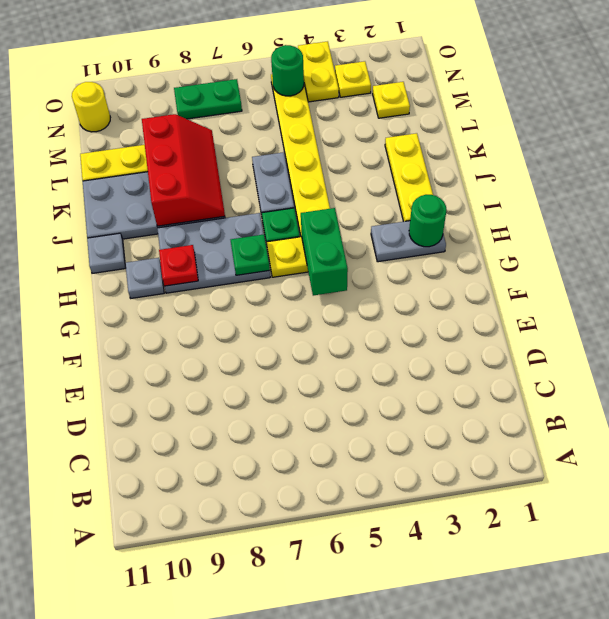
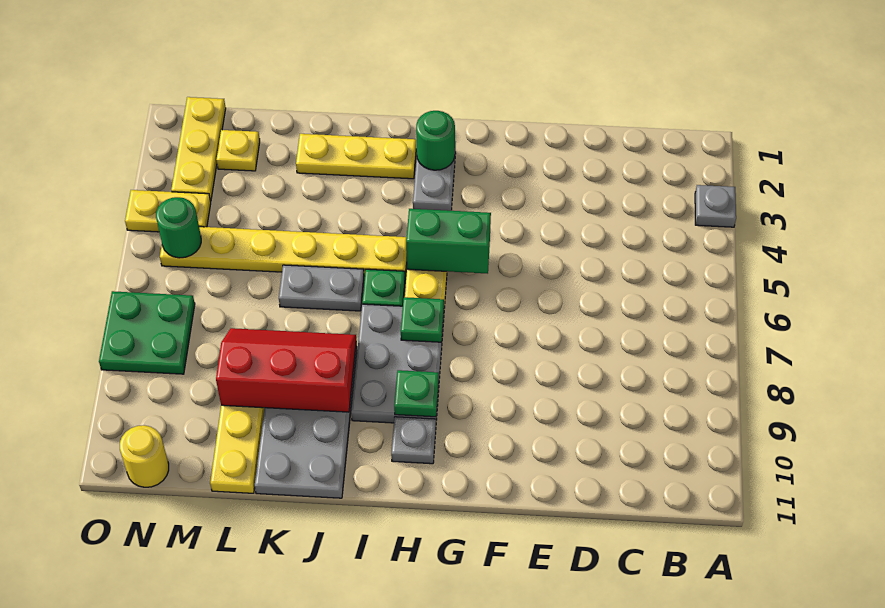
red plate H9 level 2 -> green plate H9 level 2
grey plate I11 level 1 -> grey plate A3 level 1
yellow plate N3 level 1 -> yellow plate N1:N3 level 1
green plate N7:N8 level 1 -> green plate N7:O8 level 1

